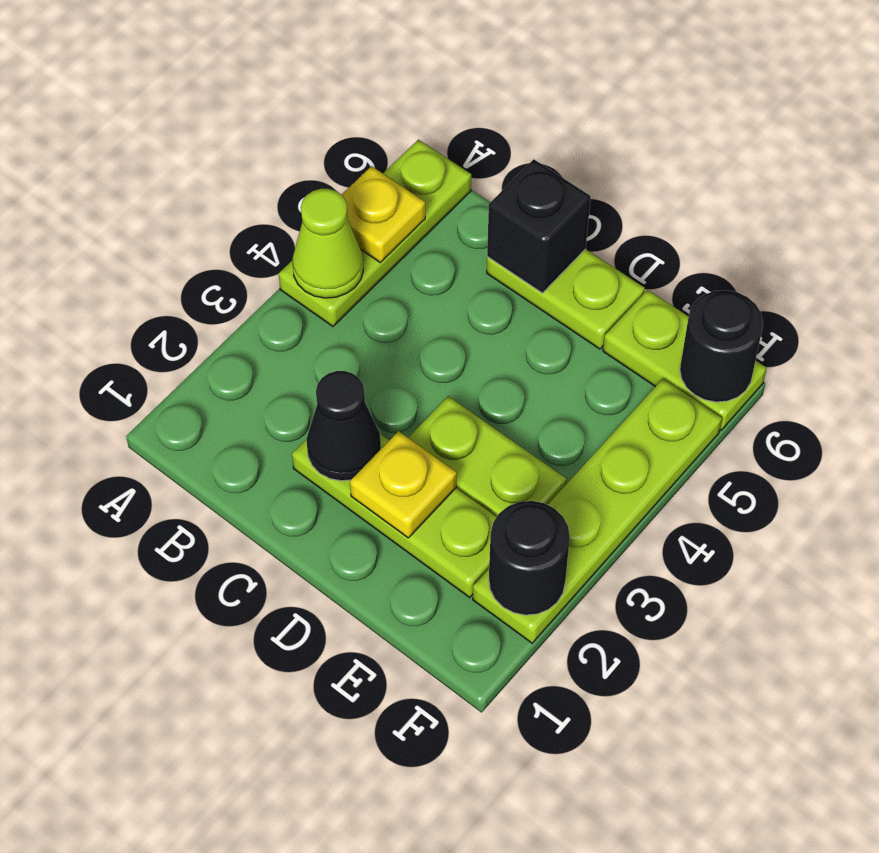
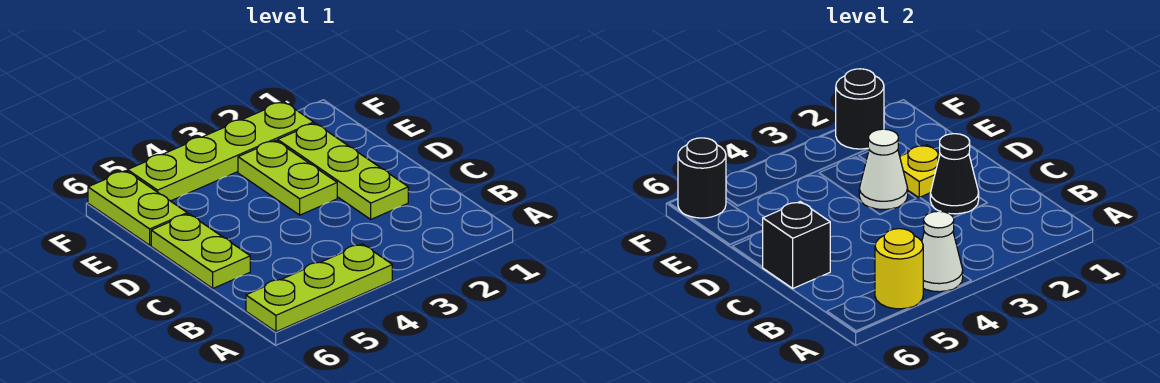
lime cone A4 level 2 -> white cone A4 level 2
yellow plate A5 level 2 -> yellow round brick A5 level 2
none -> white cone D3 level 2

